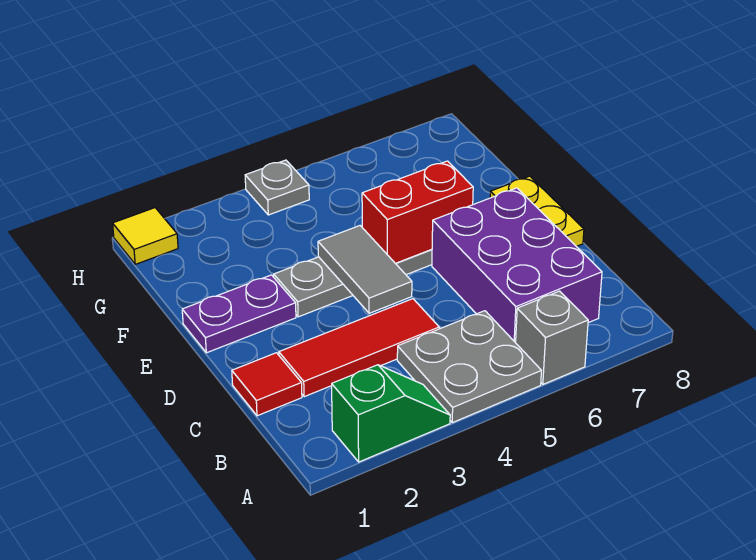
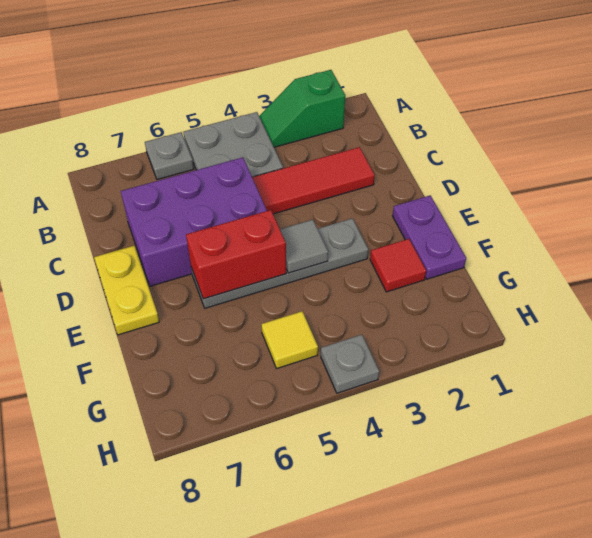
grey brick A6 level 1 -> grey plate A6 level 1
purple brick B6:D7 level 1 -> purple brick C5:D7 level 1
red tile C1 level 1 -> red tile F2 level 1
grey tile D4:E4 level 2 -> grey tile E4 level 2
purple plate E1:E2 level 1 -> purple plate E1:F1 level 1
yellow tile H1 level 1 -> yellow tile G5 level 1

